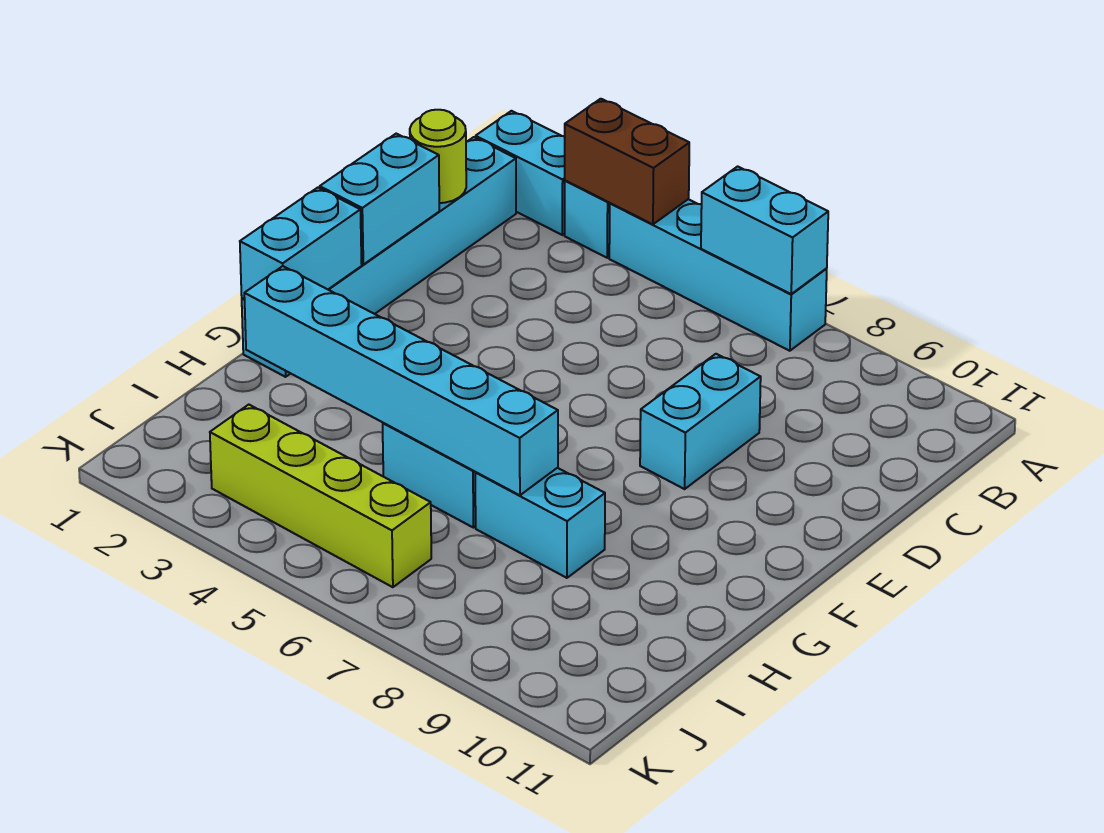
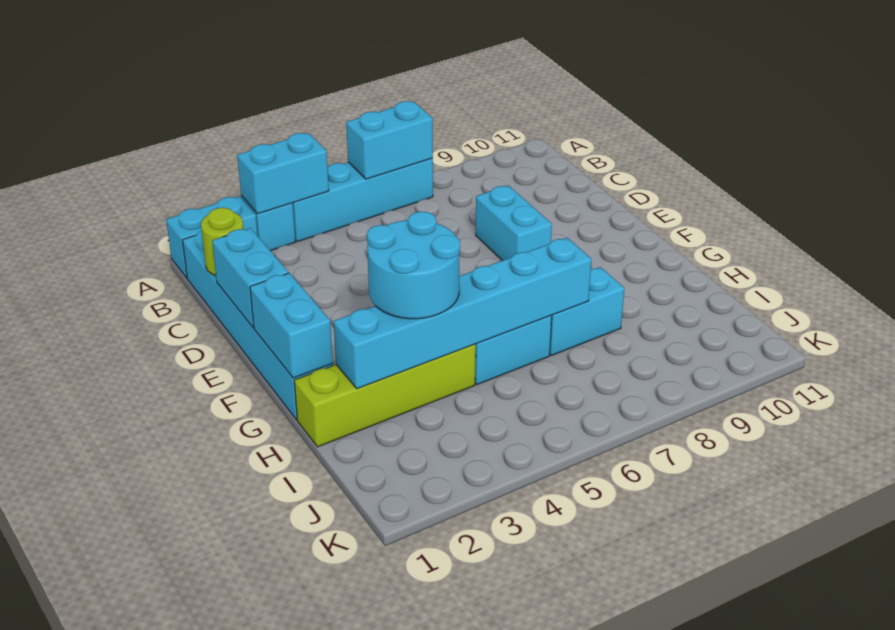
brown brick A3:A4 level 2 -> cyan brick A3:A4 level 2
none -> cyan round brick G3:H4 level 3
lime brick J3:J6 level 1 -> lime brick H1:H4 level 1

